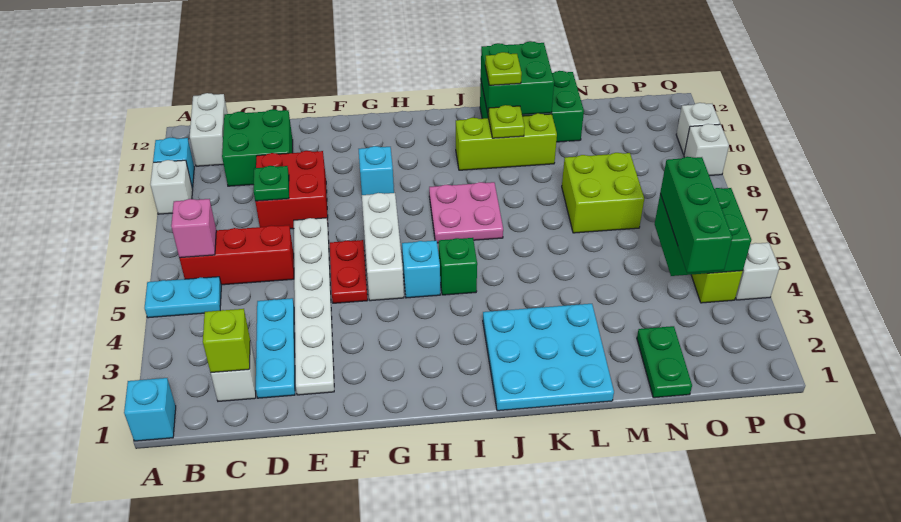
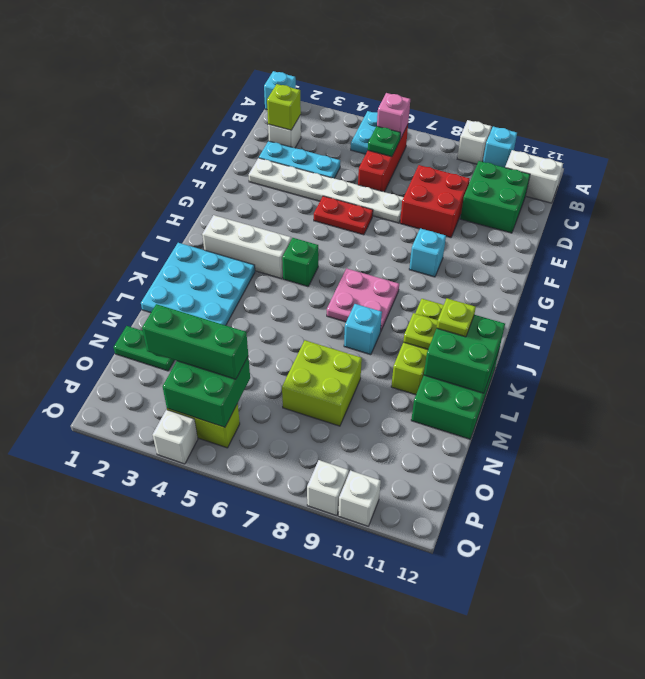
green plate D8 level 2 -> green plate C6 level 2
white brick G5:G7 level 1 -> white brick I2:I4 level 1
cyan brick H5 level 1 -> cyan brick K8 level 1

